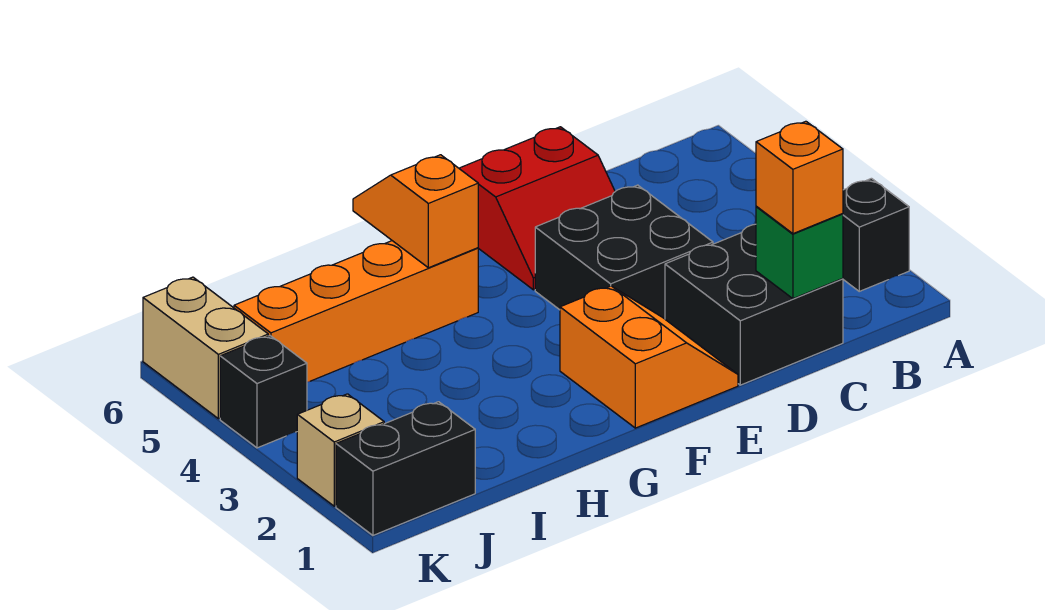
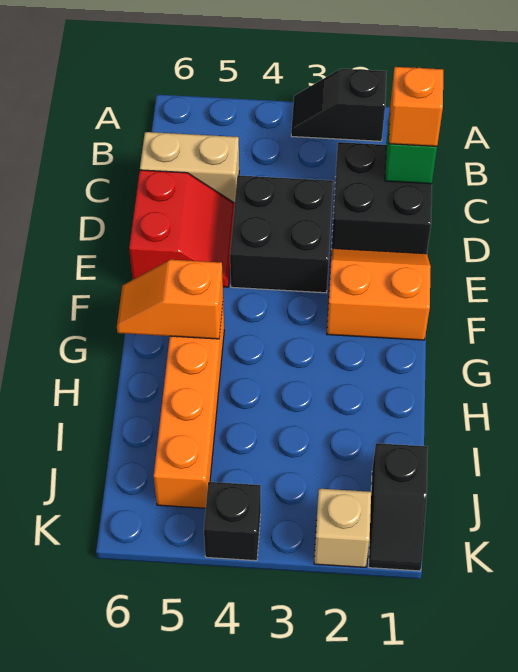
black brick J1:K1 level 1 -> black slope J1:K1 level 1 top J
tan brick K5:K6 level 1 -> tan brick C5:C6 level 1

